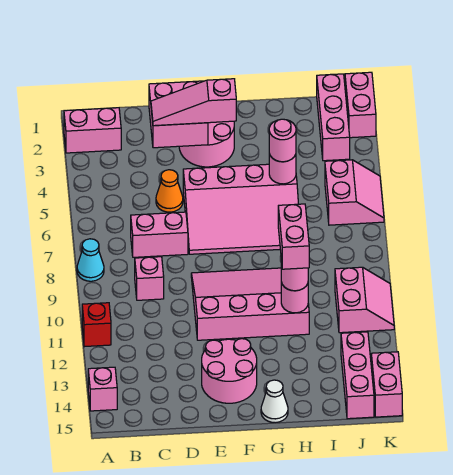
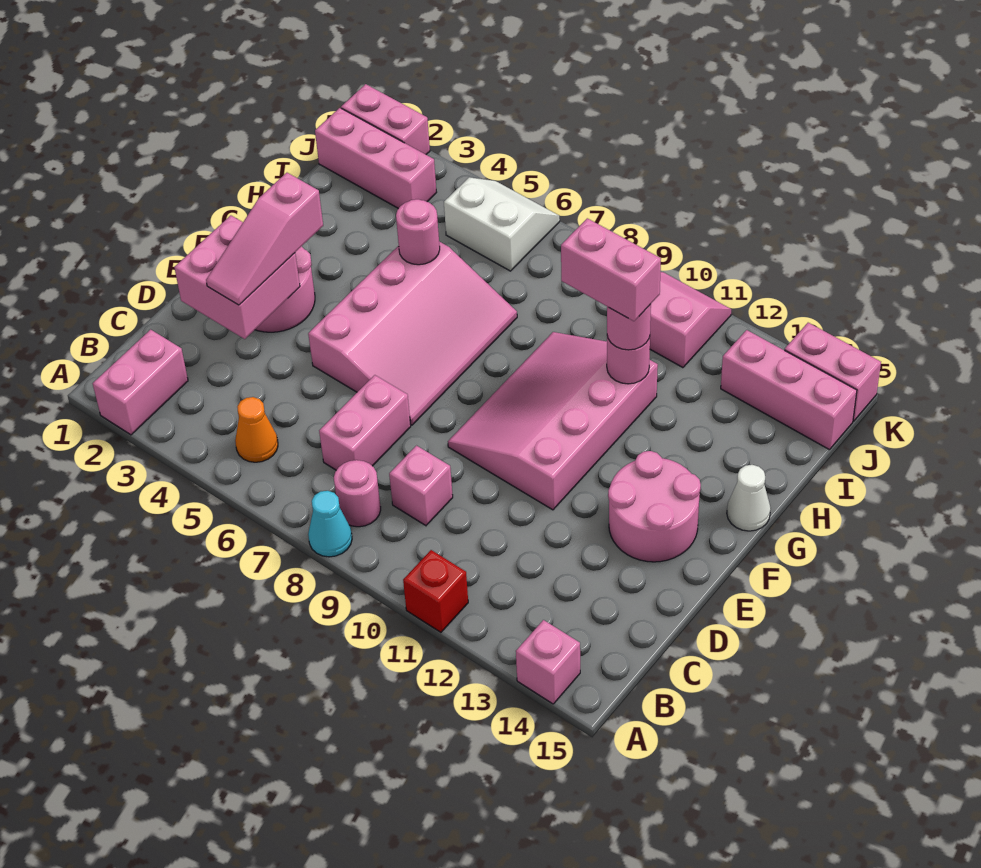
orange cone D5 level 1 -> orange cone B5 level 1
pink round brick H5 level 3 -> pink round brick B8 level 1
pink slope J5:K6 level 1 top J -> white slope J5:K6 level 1 top J

